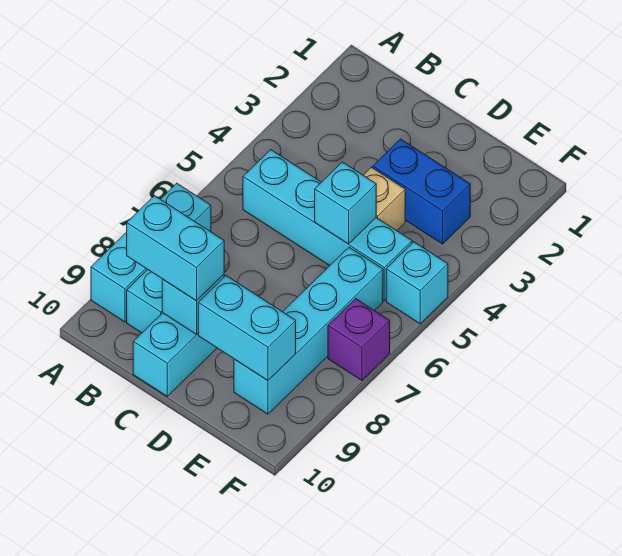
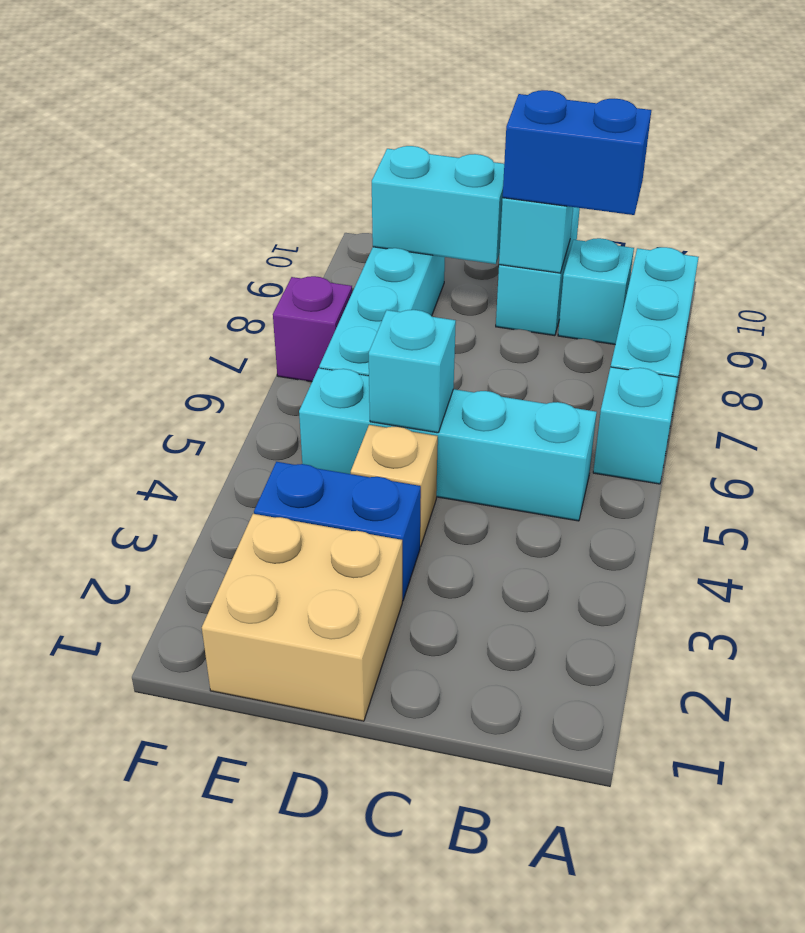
cyan brick B9:C9 level 3 -> blue brick B9:C9 level 3
none -> tan brick D1:E2 level 1
cyan brick F5 level 1 -> cyan brick A6 level 1

